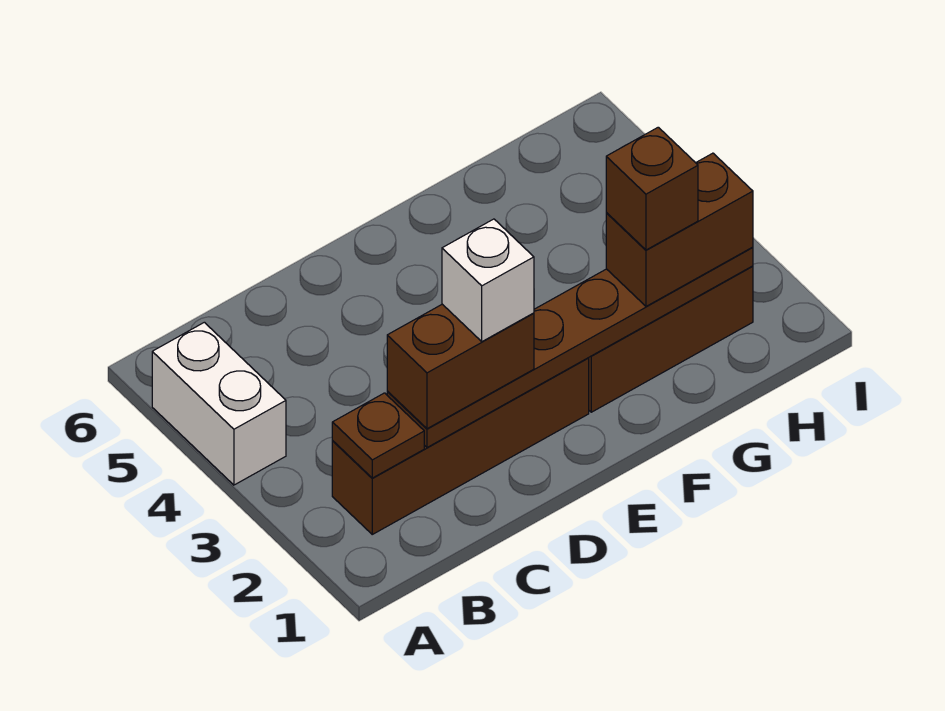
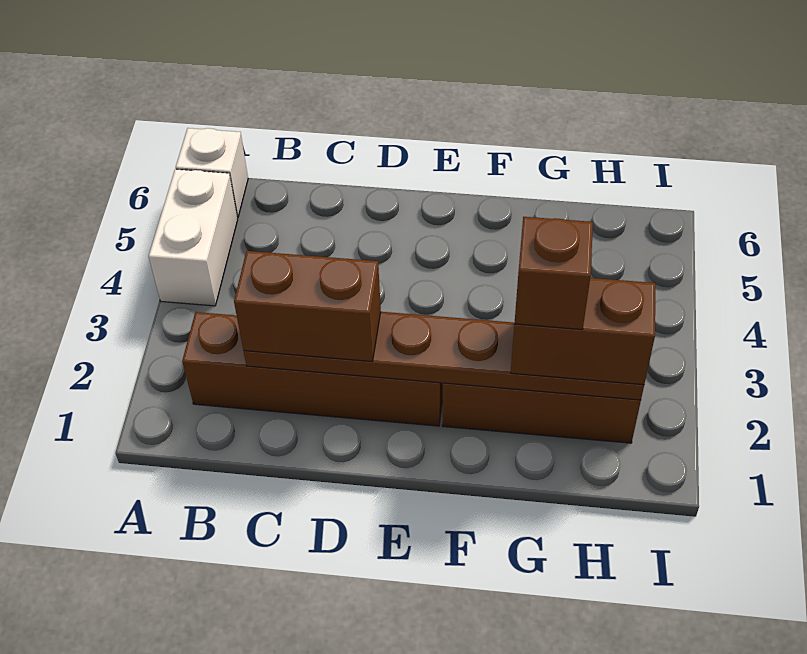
brown plate B2 level 2 -> none
white brick D2 level 4 -> white brick A6 level 1

